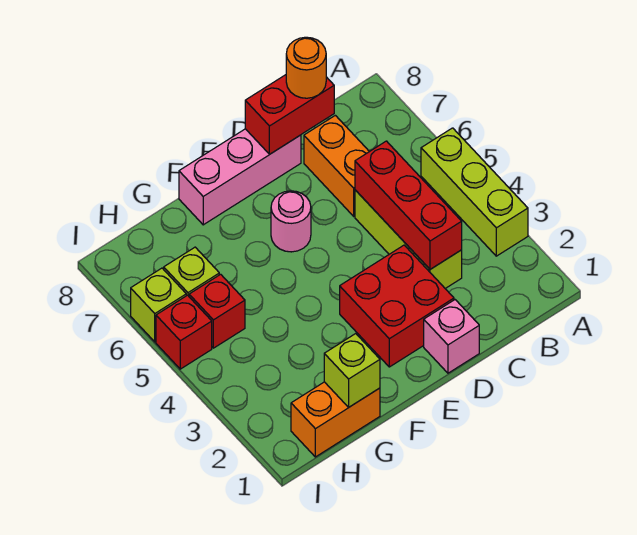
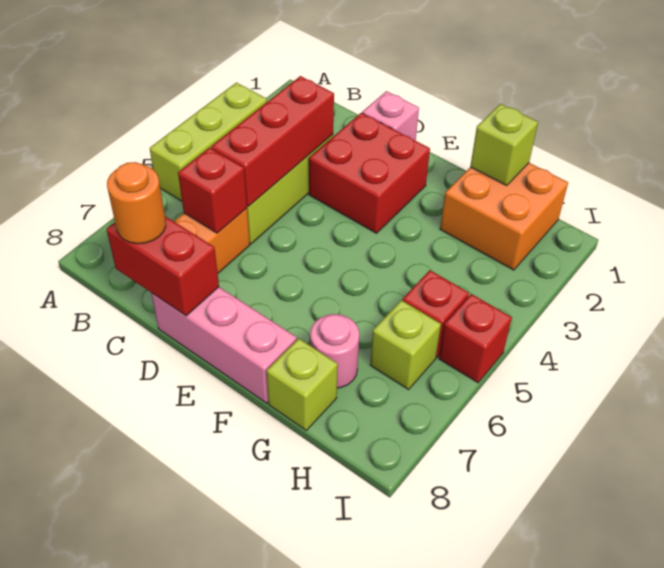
none -> red brick C6 level 2
pink round brick E6 level 1 -> pink round brick G7 level 1
orange brick G1:H1 level 1 -> orange brick G1:H2 level 1
lime brick I6 level 1 -> lime brick G8 level 1

